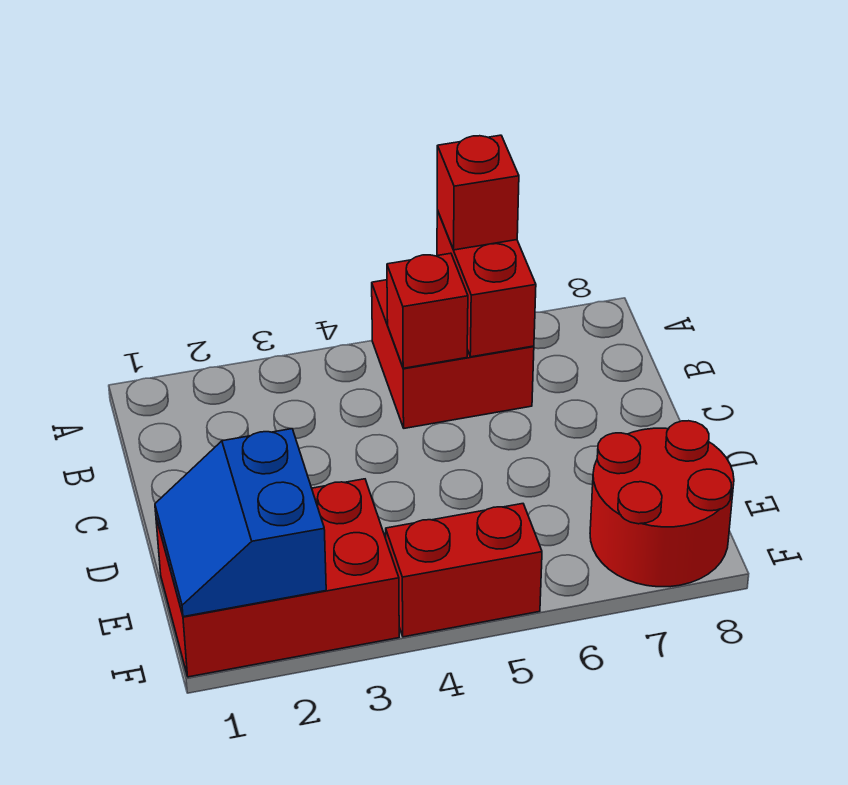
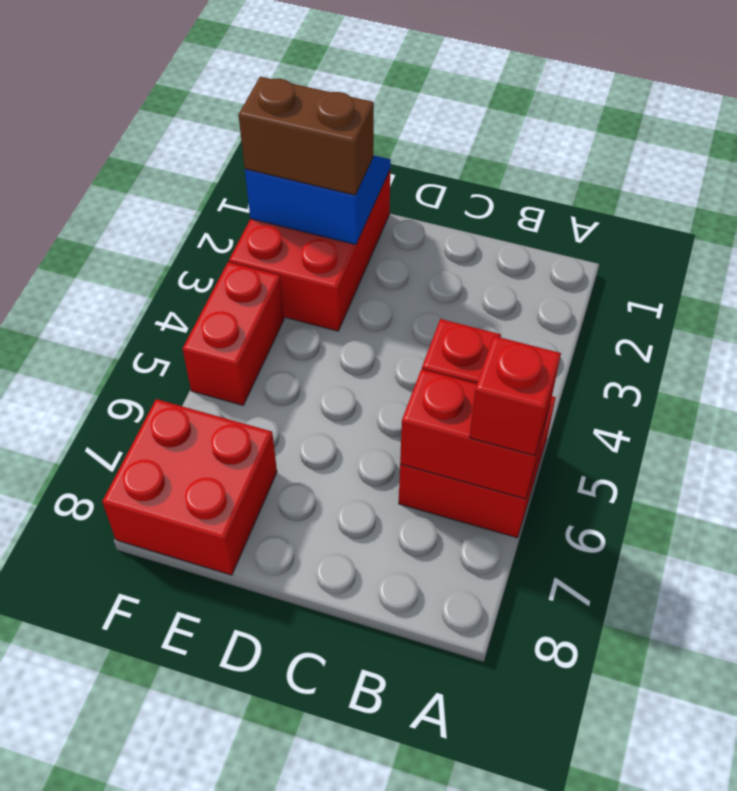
none -> brown brick E2:F2 level 3
red round brick E7:F8 level 1 -> red brick E7:F8 level 1

